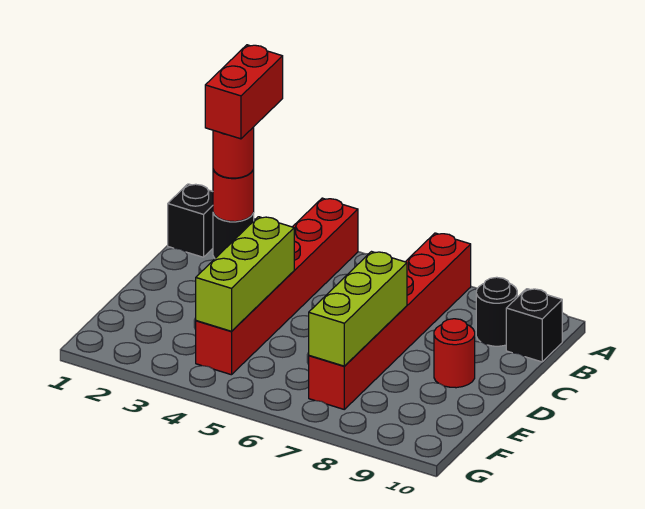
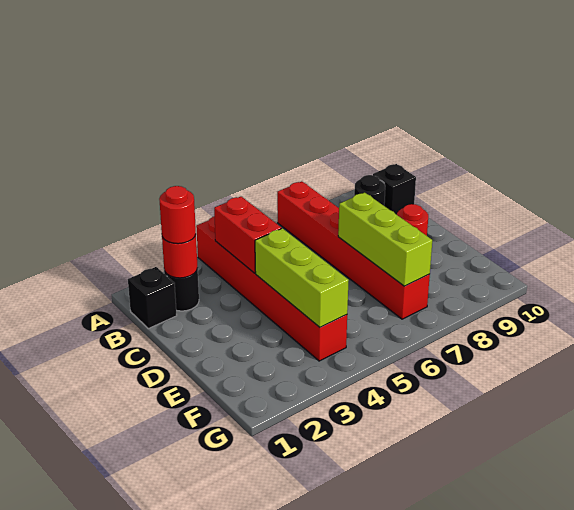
red brick A2:B2 level 4 -> red brick B4:C4 level 2

